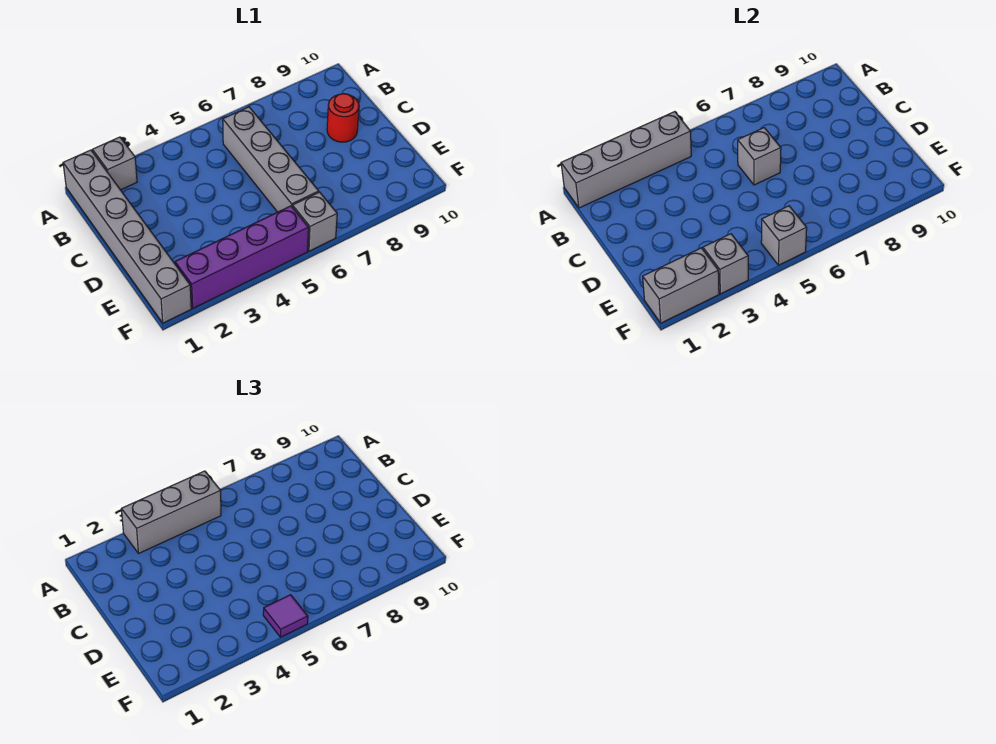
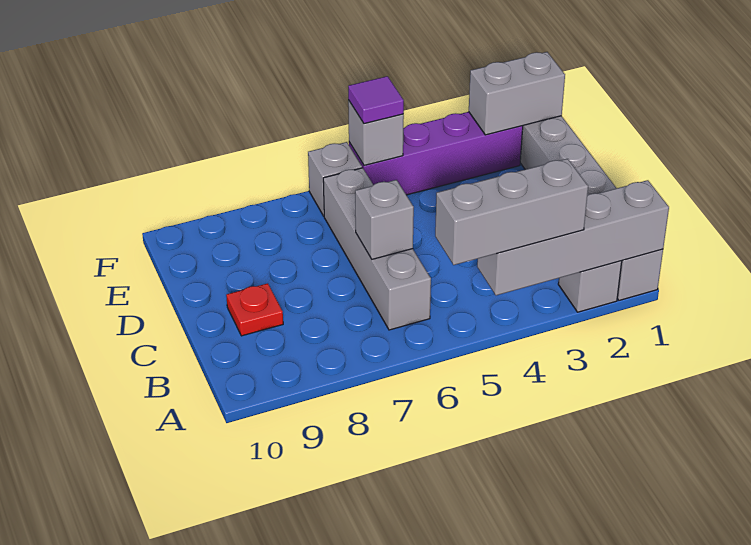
red round brick C9 level 1 -> red plate C9 level 1
grey brick F3 level 2 -> none

